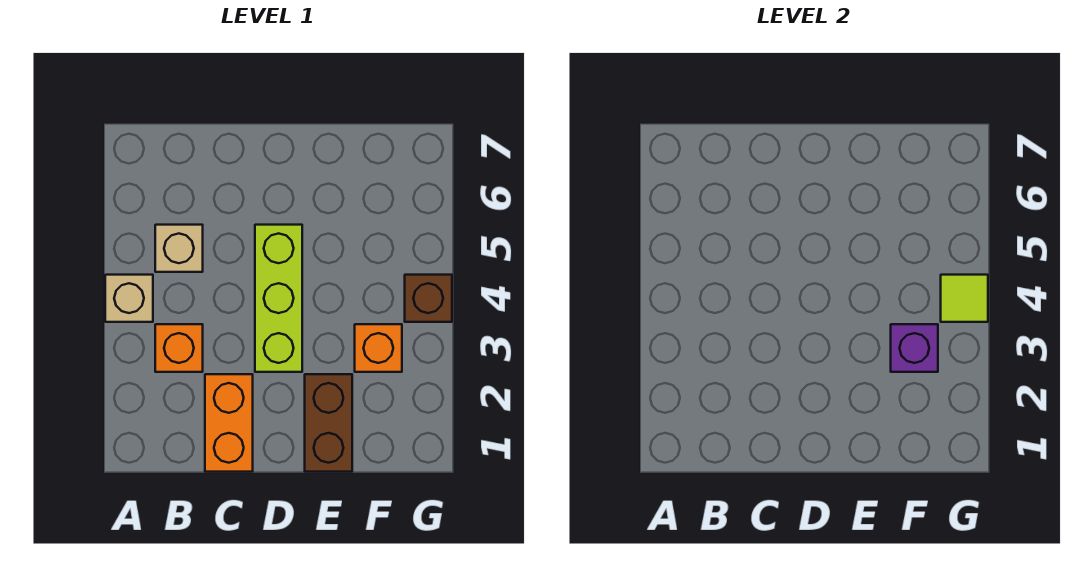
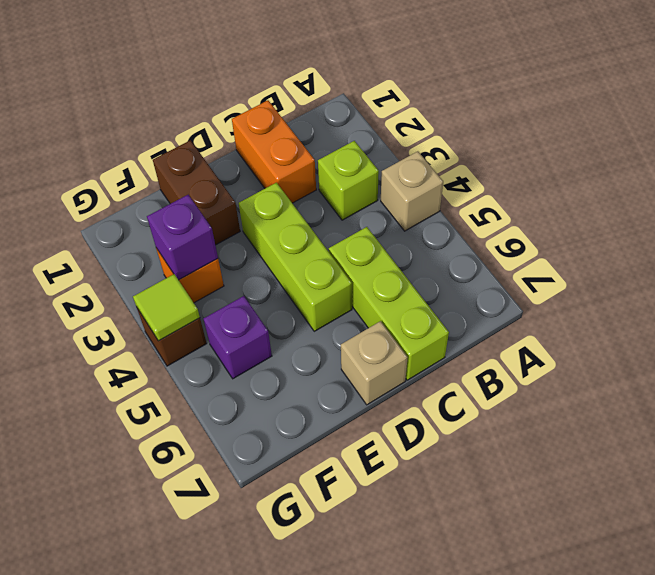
orange brick B3 level 1 -> lime brick B3 level 1
tan brick B5 level 1 -> tan brick D7 level 1
none -> lime brick C5:C7 level 1
none -> purple brick F5 level 1

